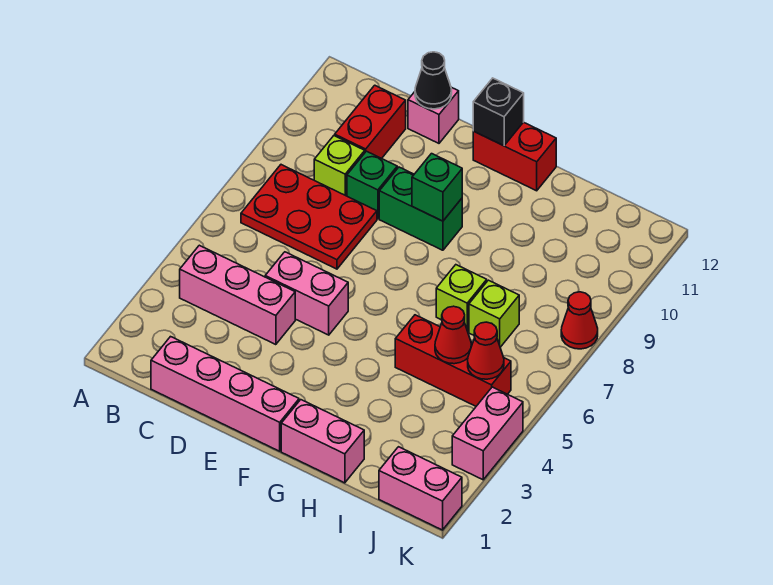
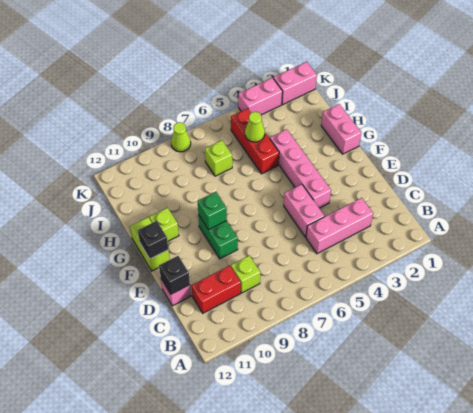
pink brick B4:D4 level 1 -> pink brick C3:C5 level 1
red plate B7:D8 level 1 -> none
pink brick C1:F1 level 1 -> pink brick E4:H4 level 1
green brick D9 level 1 -> none
black cone D12 level 2 -> black brick D12 level 2
red brick F12:G12 level 1 -> lime brick F12:G12 level 1
lime brick H7 level 1 -> lime brick G11 level 1
red cone I5 level 2 -> lime cone I5 level 2
pink brick J1:K1 level 1 -> pink brick K1:K2 level 1
red cone J5 level 2 -> none
red cone K8 level 1 -> lime cone K8 level 1

